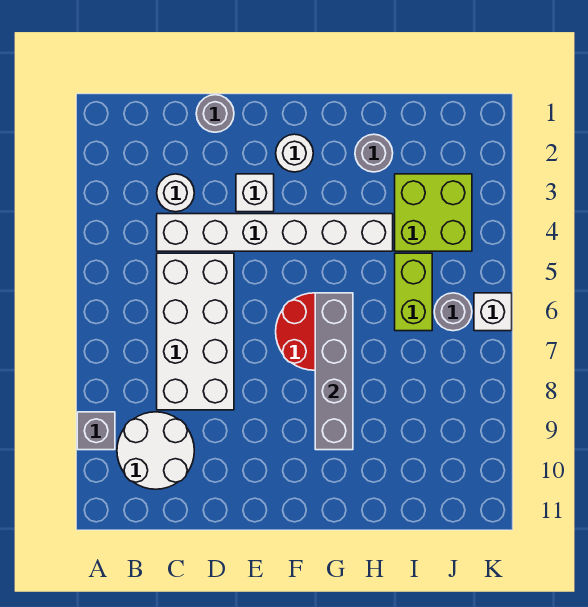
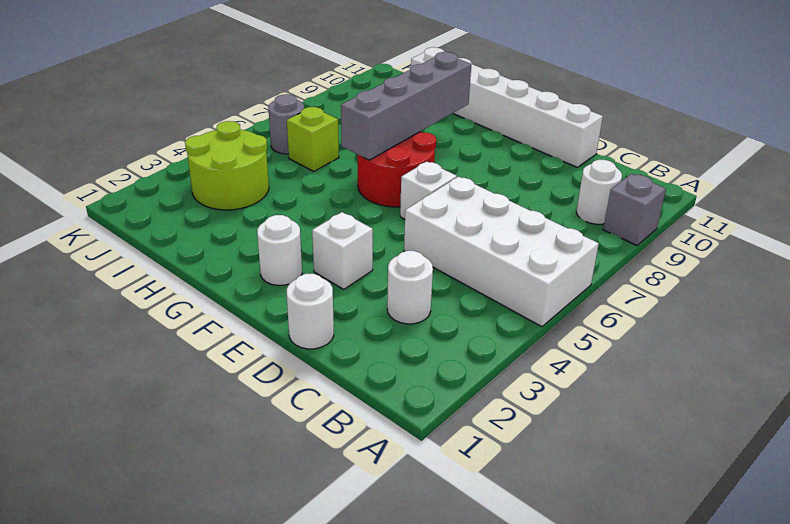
white round brick B9:C10 level 1 -> white round brick B9 level 1
white brick C4:H4 level 1 -> white brick D11:I11 level 1
white brick C5:D8 level 1 -> white brick A5:D6 level 1
grey round brick D1 level 1 -> white round brick D1 level 1
grey round brick H2 level 1 -> none
lime brick I3:J4 level 1 -> lime round brick I3:J4 level 1
lime brick I5:I6 level 1 -> lime brick I6 level 1
white brick K6 level 1 -> white brick E6 level 1

